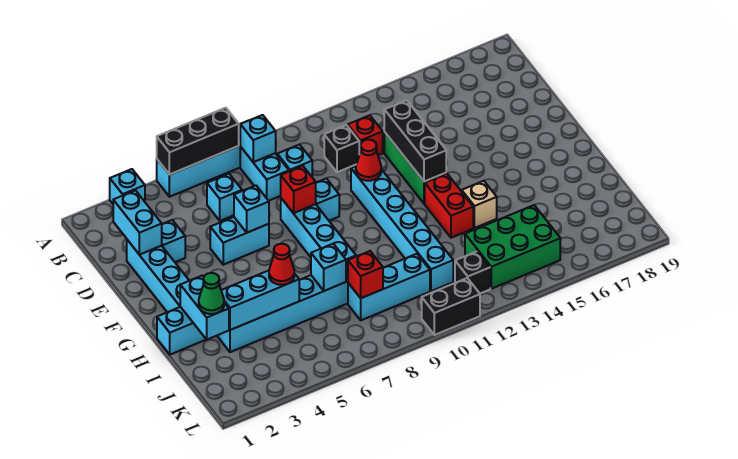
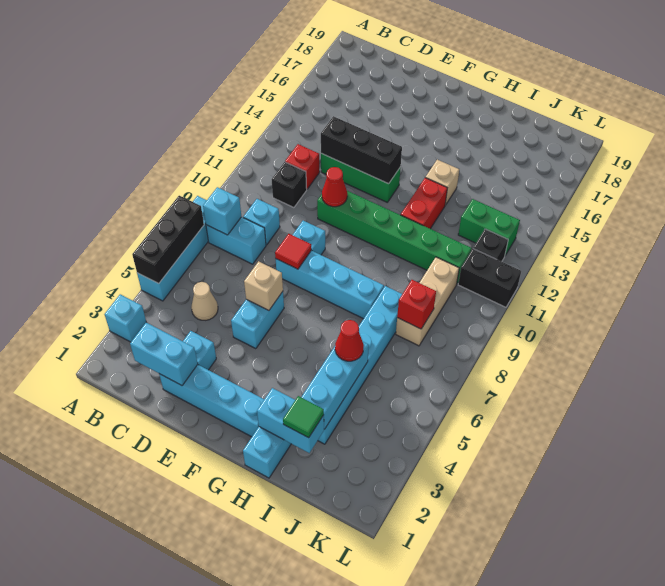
none -> tan cone C5 level 1
cyan brick C6 level 1 -> none
cyan brick E6 level 2 -> tan brick E6 level 2
red brick E8 level 2 -> red tile E8 level 2
cyan brick E11:J11 level 1 -> green brick E11:J11 level 1
red brick G13:H13 level 1 -> red brick H12:H13 level 1
green cone I2 level 3 -> green tile I2 level 3
cyan brick I7 level 2 -> none
cyan brick J8:J10 level 1 -> tan brick J8:J10 level 1
green brick J13:K15 level 1 -> green brick J13:K13 level 1
black brick L10:L11 level 1 -> black brick K11:L11 level 1

